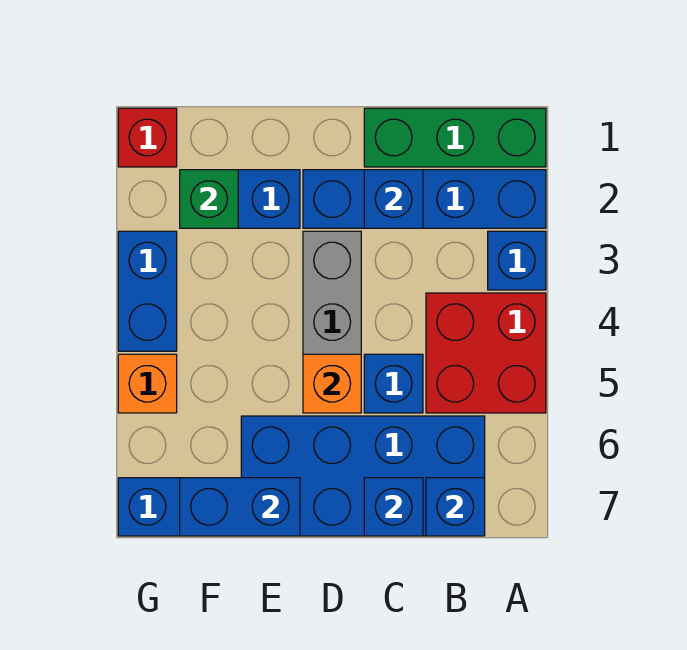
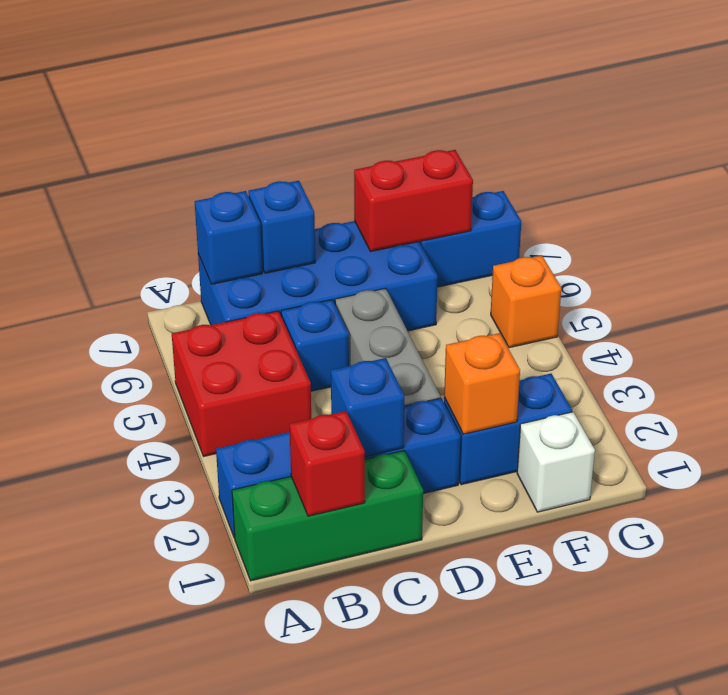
blue brick A3 level 1 -> none
orange brick D5 level 2 -> orange brick E2 level 2
blue brick E7:F7 level 2 -> red brick E7:F7 level 2
none -> white brick F1 level 1
green brick F2 level 2 -> none
red brick G1 level 1 -> red brick B1 level 2
blue brick G3:G4 level 1 -> none

